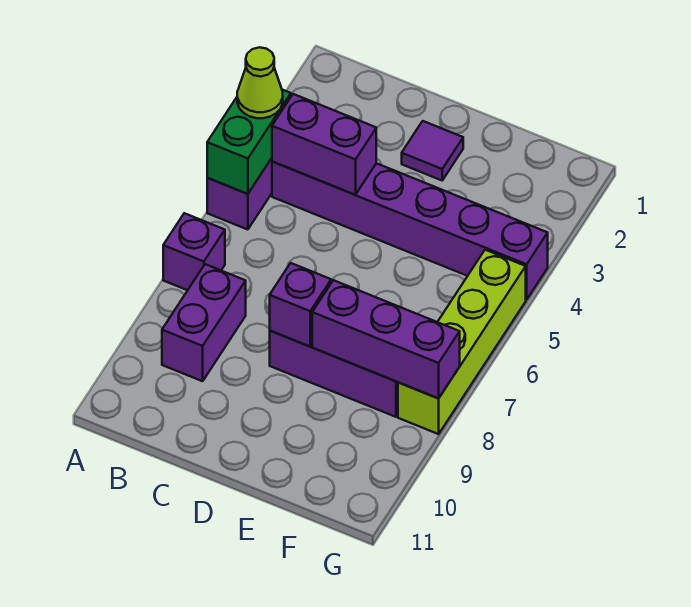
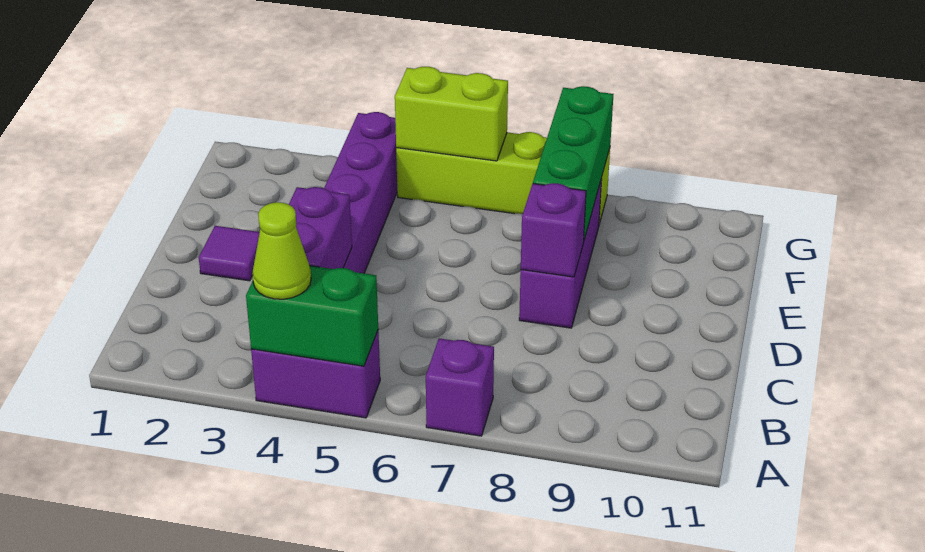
purple brick B8:B9 level 1 -> none
purple brick E8:G8 level 2 -> green brick E8:G8 level 2
none -> lime brick G5:G6 level 2

